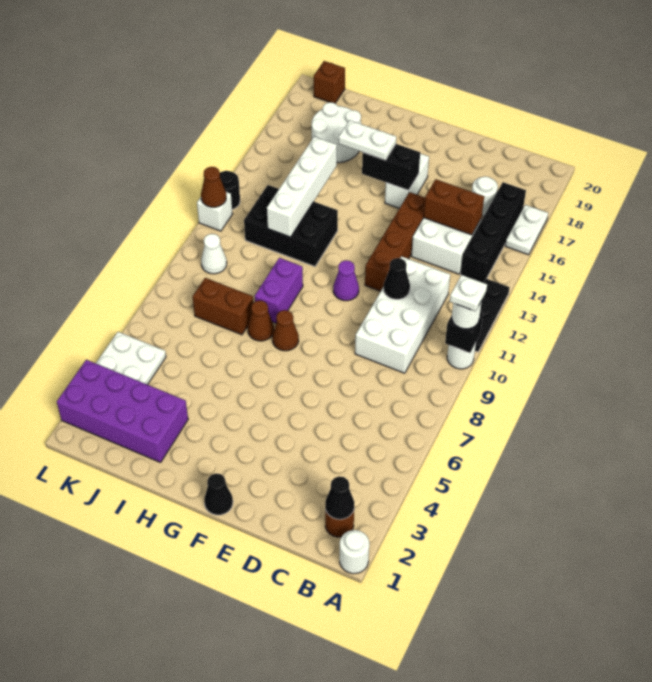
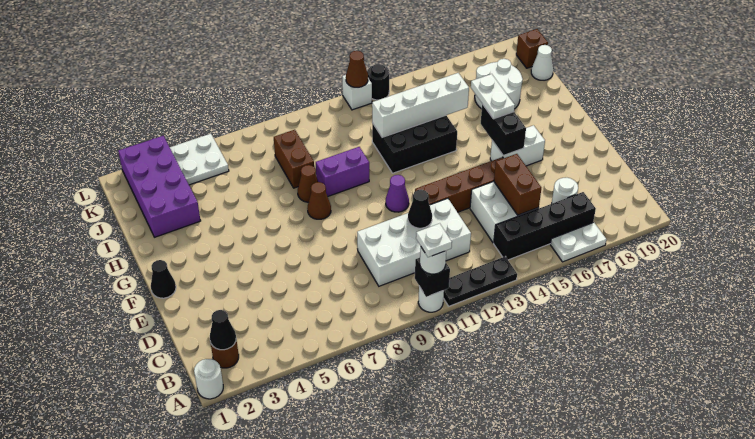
black brick H12:J13 level 1 -> black brick H12:I14 level 1
white cone K10 level 1 -> white cone J20 level 1

